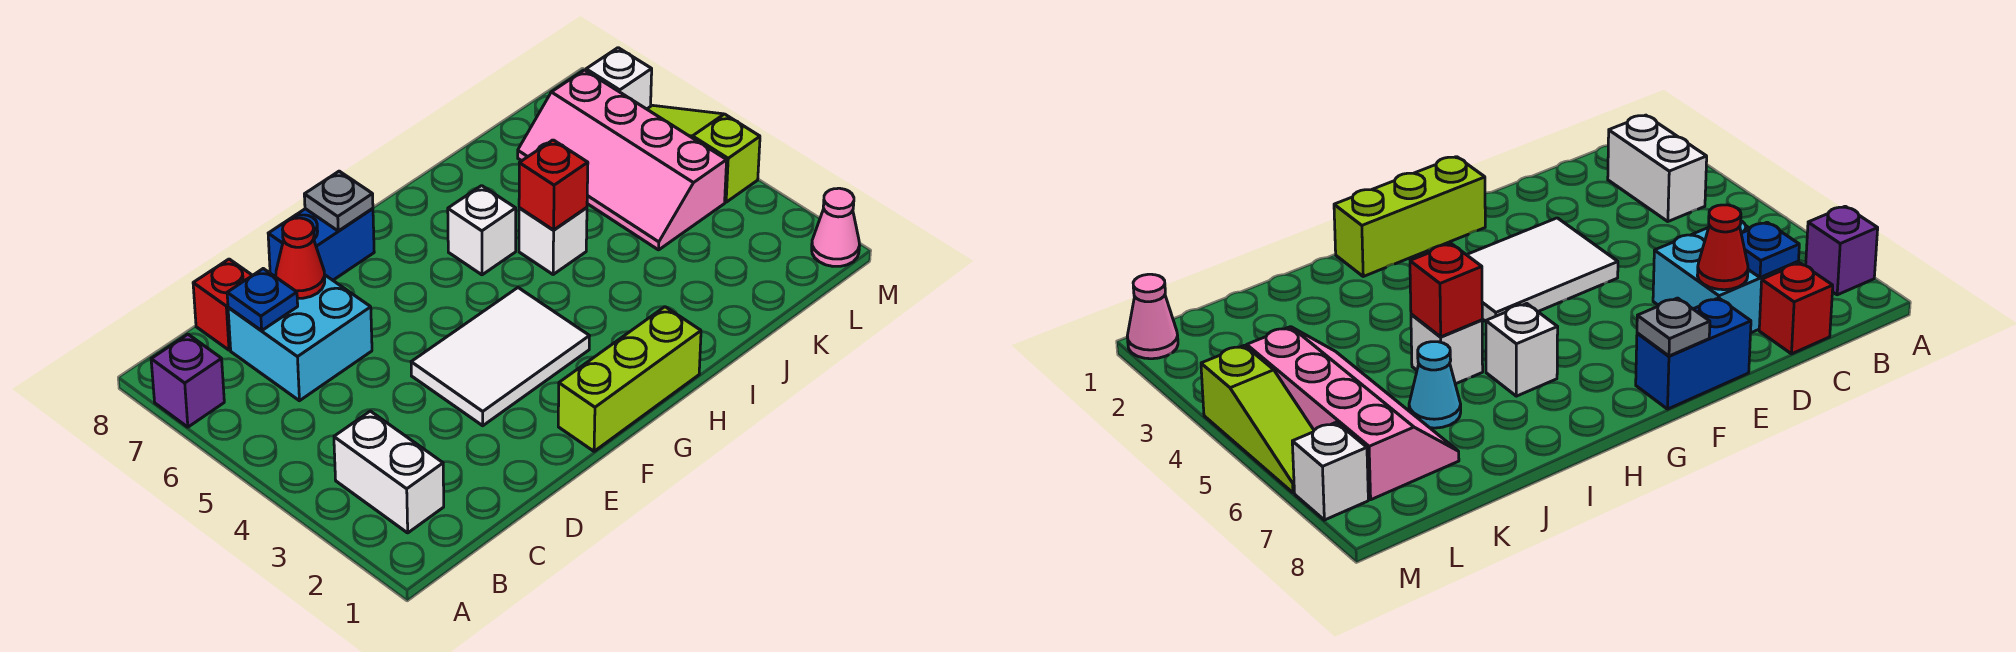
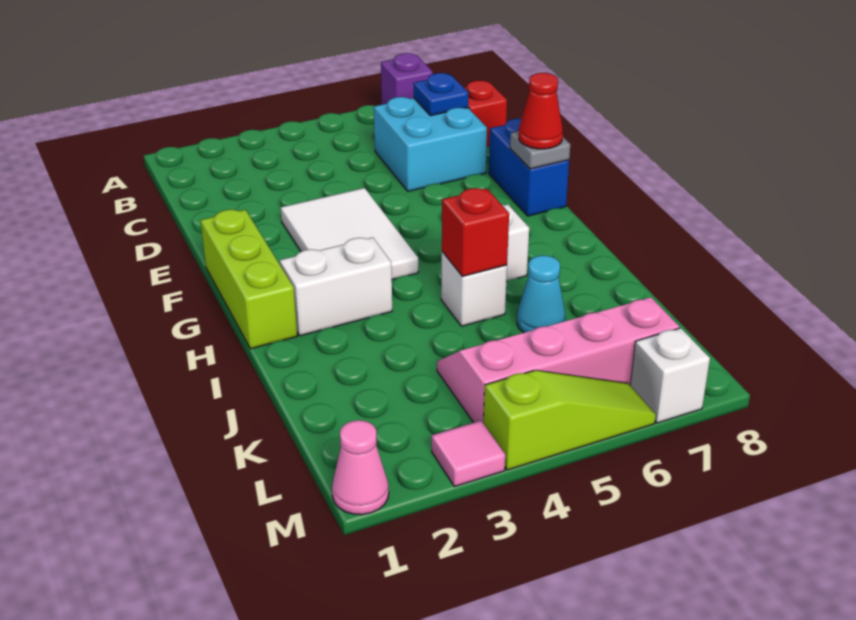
white brick B2:B3 level 1 -> white brick H2:H3 level 1
red cone D7 level 2 -> red cone F8 level 3
none -> pink tile M3 level 1

